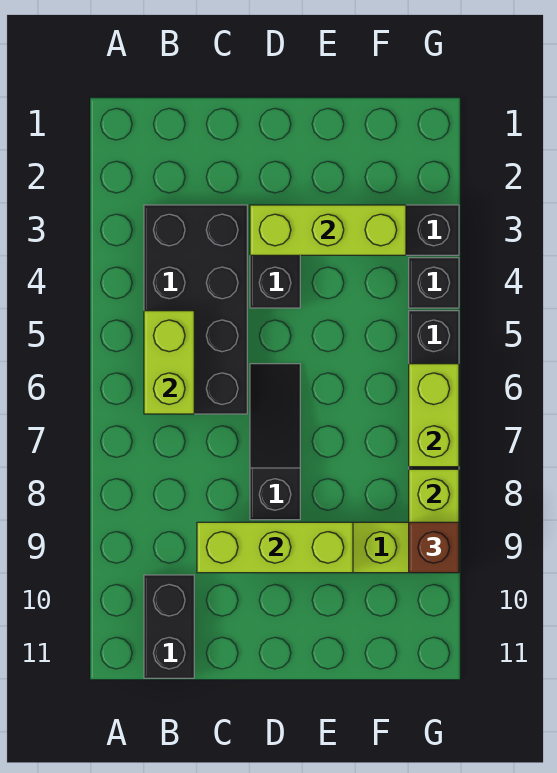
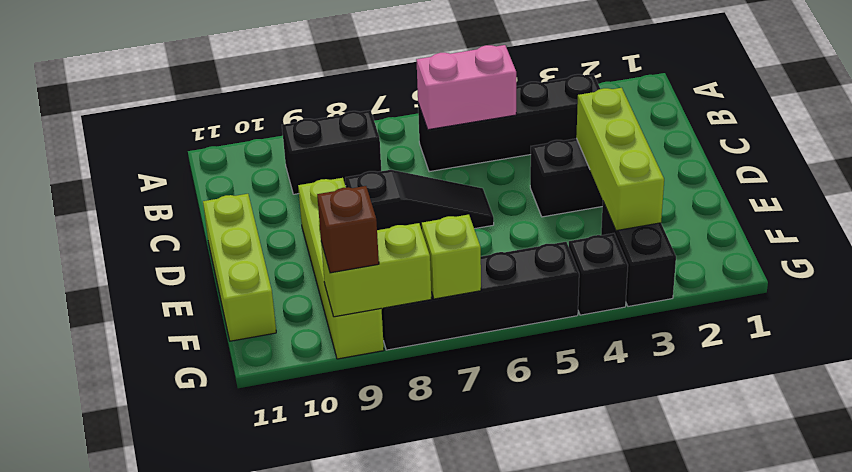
black brick B3:C6 level 1 -> black brick B3:B6 level 1
lime brick B5:B6 level 2 -> pink brick B5:B6 level 2
black brick B10:B11 level 1 -> black brick B8:B9 level 1
lime brick C9:E9 level 2 -> lime brick D11:F11 level 1
lime brick G6:G7 level 2 -> lime brick G7 level 2

